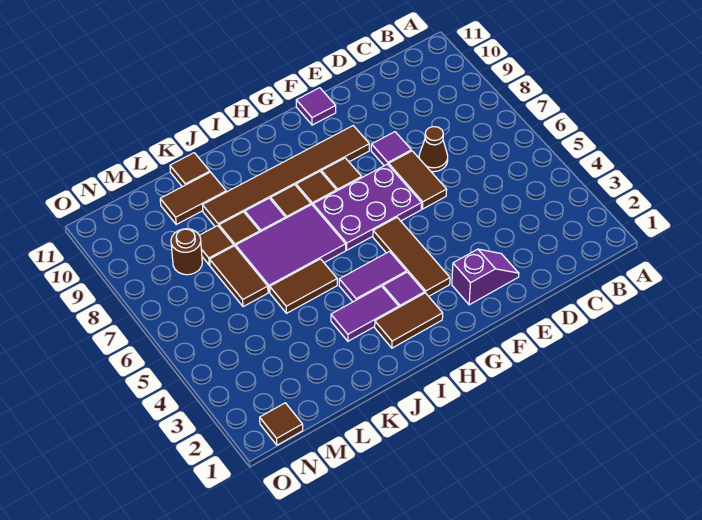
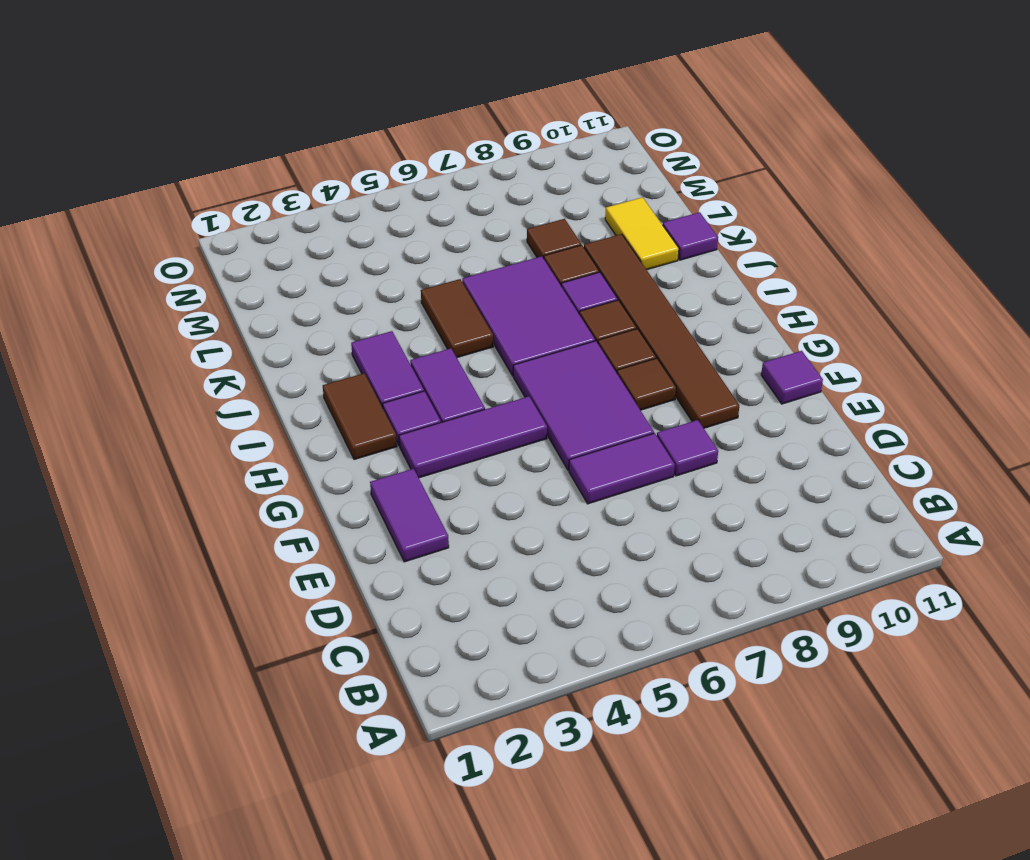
brown cone D7 level 1 -> none
purple slope E2:F2 level 1 top F -> purple tile E2:F2 level 1
brown tile E6:E7 level 1 -> purple tile E6:E7 level 1
purple plate F6:H7 level 1 -> purple tile F6:H7 level 1
brown tile G3:G5 level 1 -> purple tile G3:G5 level 1
brown tile K10:L10 level 1 -> yellow tile K10:L10 level 1
brown tile K11 level 1 -> purple tile K11 level 1
brown tile L6:L7 level 1 -> none
brown round brick M8 level 1 -> none
brown tile N1 level 1 -> none

